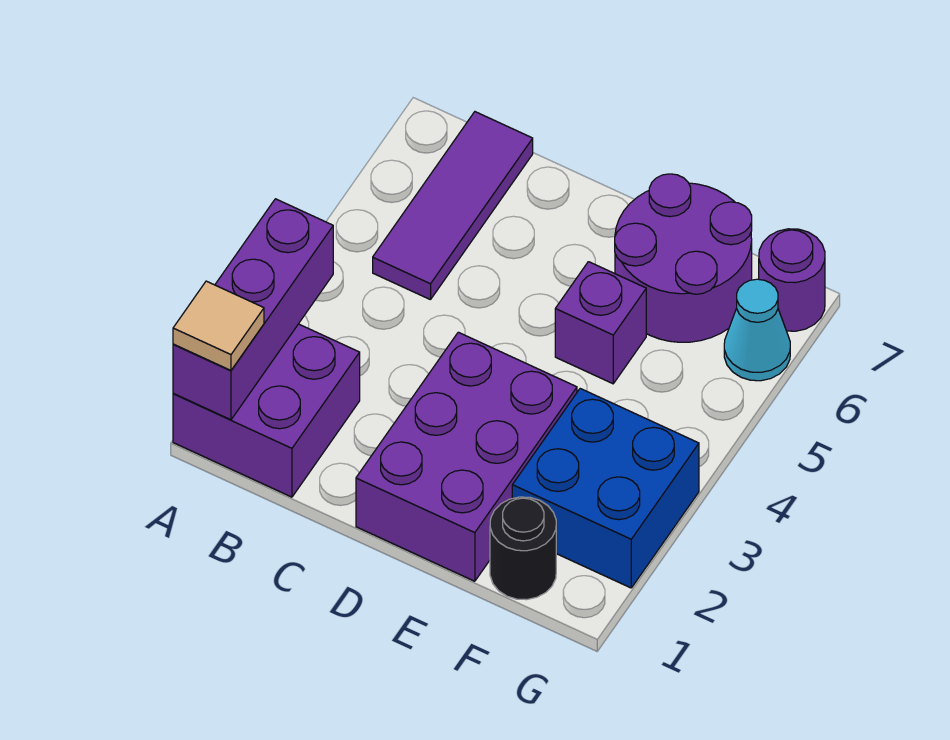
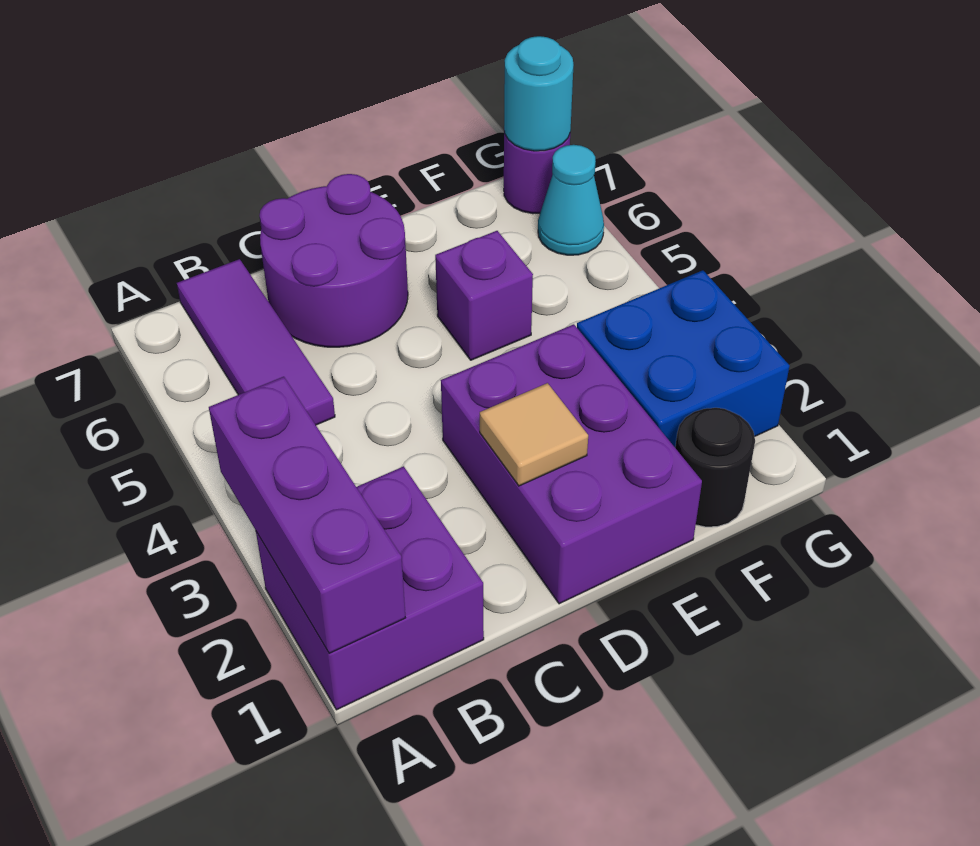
tan tile A1 level 3 -> tan tile D2 level 2
purple round brick E6:F7 level 1 -> purple round brick C6:D7 level 1
none -> cyan round brick G7 level 2

